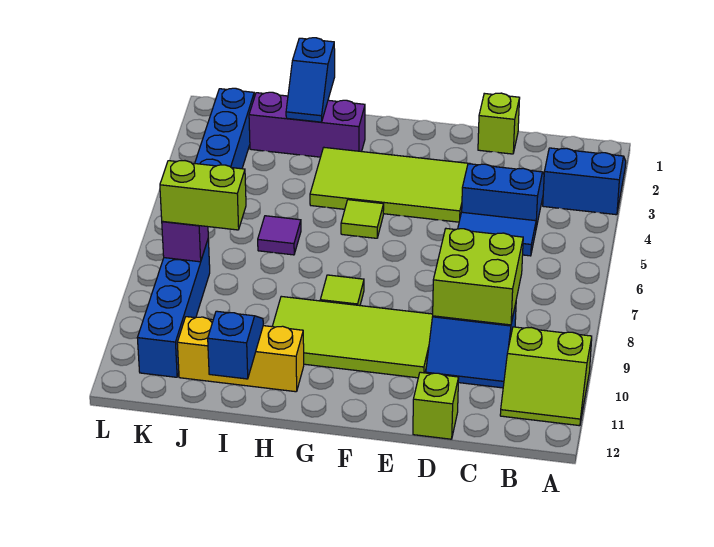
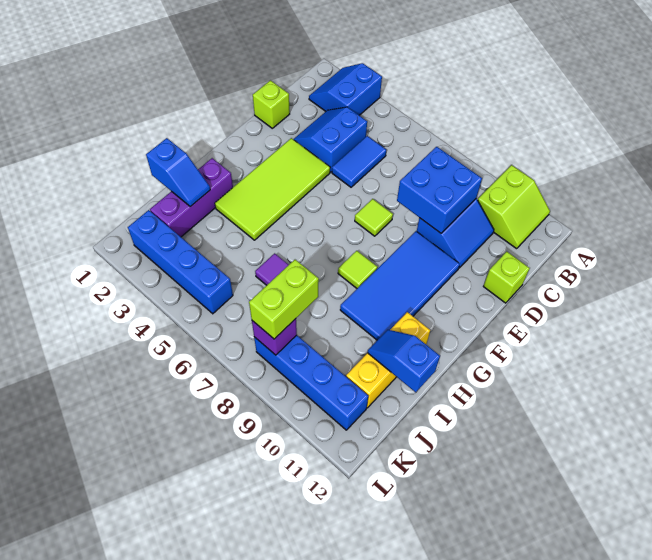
lime brick C8:D9 level 2 -> blue brick C8:D9 level 2
lime tile E9:H10 level 1 -> blue tile E9:H10 level 1
lime tile G5 level 1 -> lime tile E7 level 1

